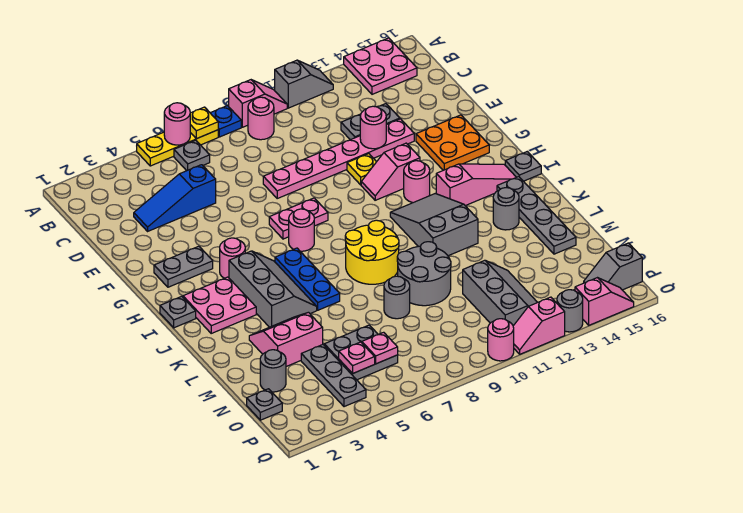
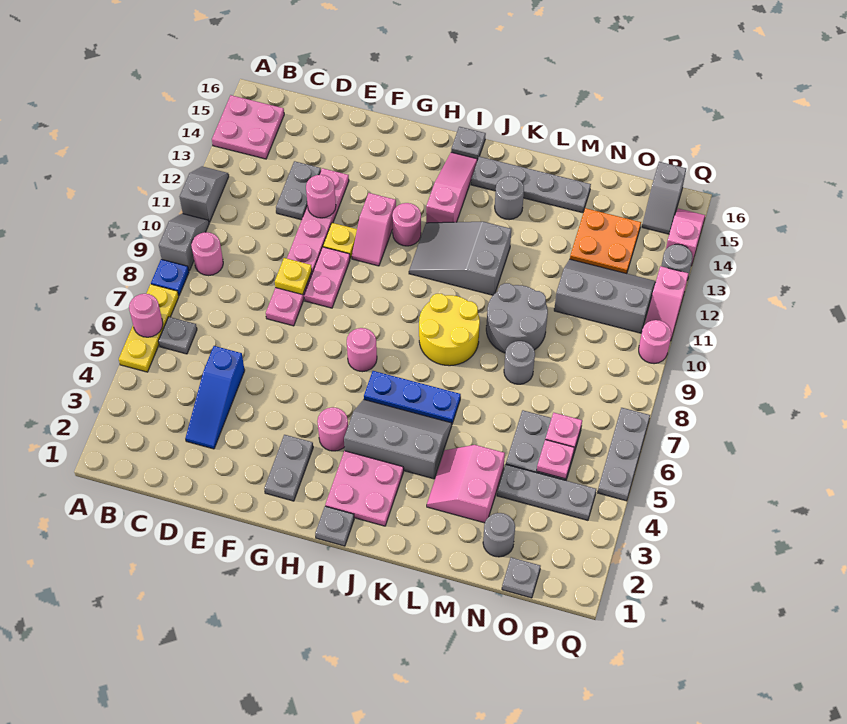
yellow plate A7 level 2 -> yellow plate E9 level 2
pink slope A9:A10 level 1 top 9 -> grey slope A9:A10 level 1 top 9
orange plate F14:G15 level 1 -> orange plate N13:O14 level 1
pink plate G7:G8 level 1 -> pink plate F9:F10 level 1
none -> grey plate Q5:Q7 level 1

